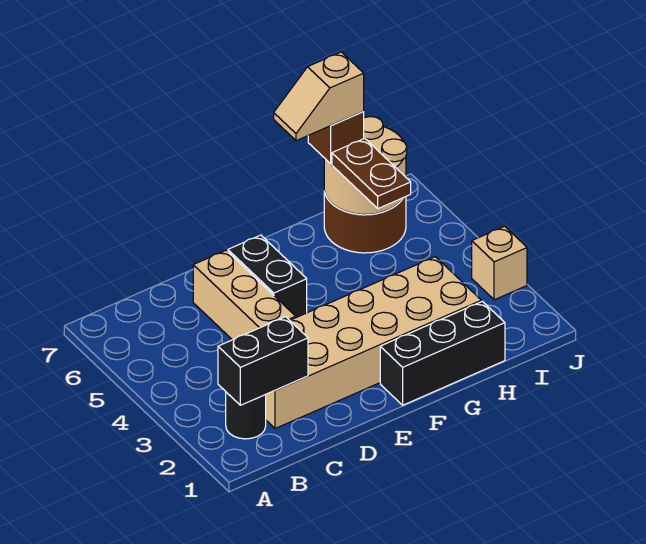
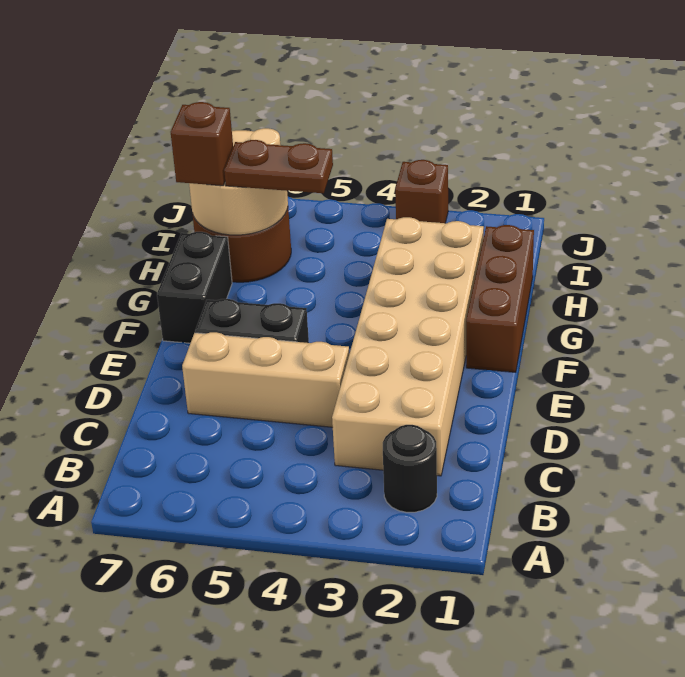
black brick B2:C2 level 2 -> black brick F7:G7 level 1
black brick F1:H1 level 1 -> brown brick F1:H1 level 1
tan slope G7:H7 level 4 top H -> none
tan brick J3 level 1 -> brown brick J3 level 1

